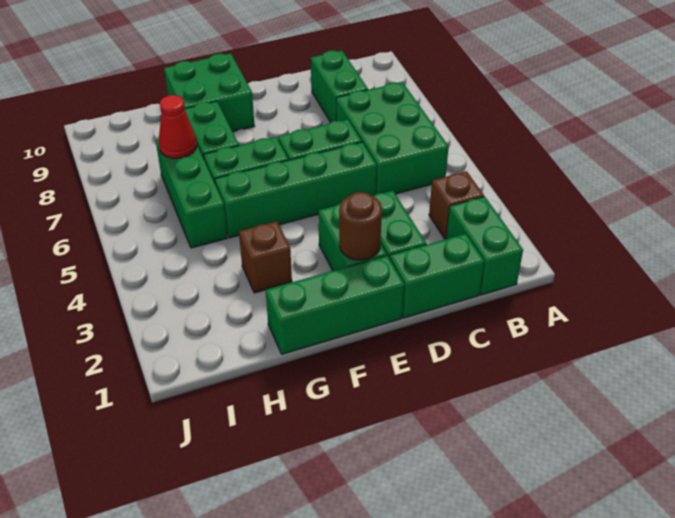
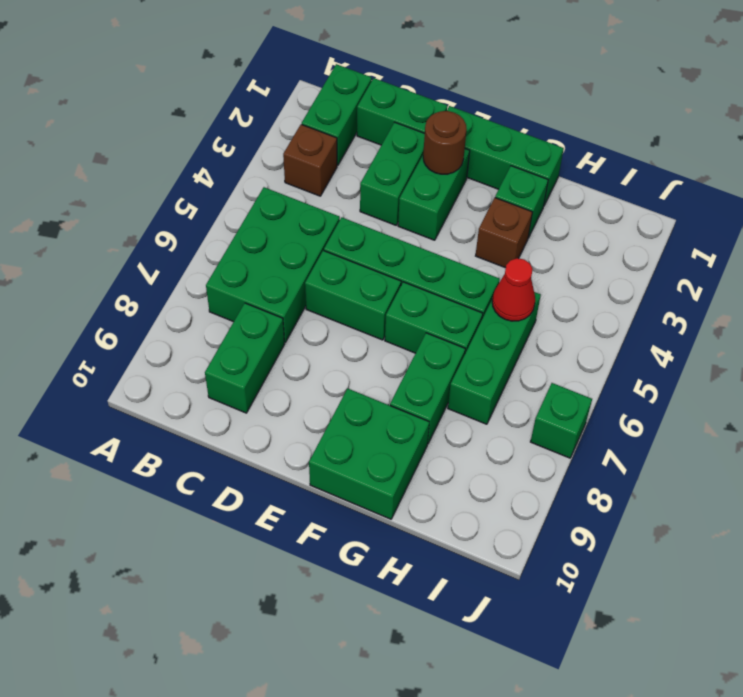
none -> green brick G2 level 1
red cone H7 level 2 -> red cone H5 level 2
none -> green brick J7 level 1

